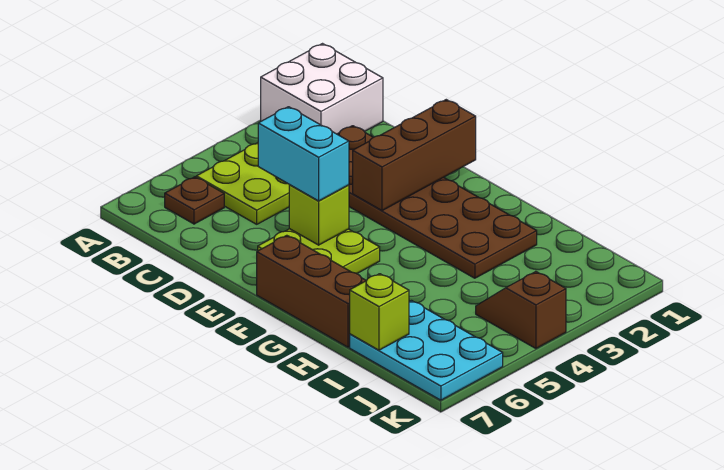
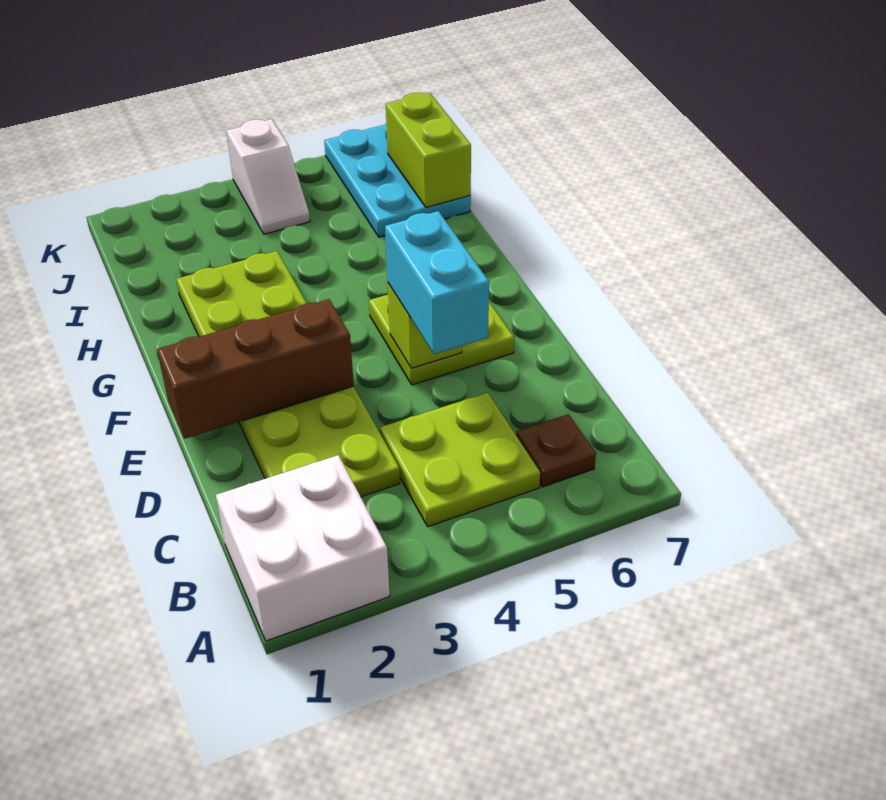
brown plate C2:H3 level 1 -> lime plate C2:H3 level 1
brown brick F7:H7 level 1 -> none
lime brick I7 level 2 -> lime brick I7:J7 level 2
brown slope J4:K4 level 1 top K -> white slope J4:K4 level 1 top K

